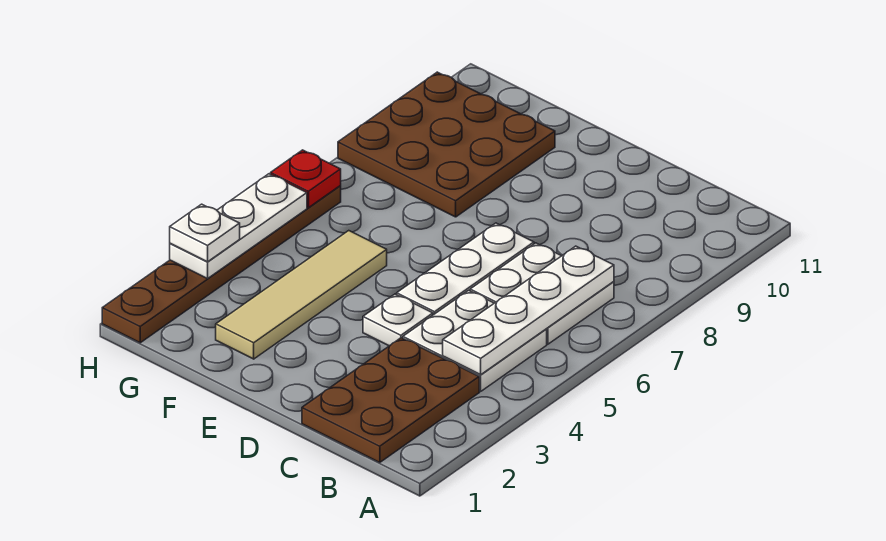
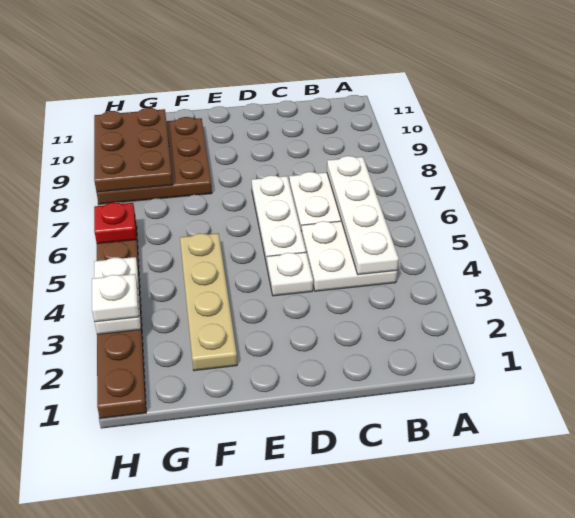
brown plate B1:C3 level 1 -> brown plate G8:H10 level 2
tan tile F2:F5 level 1 -> tan plate F2:F5 level 1
white plate H3:H5 level 2 -> white plate H3:H4 level 2

